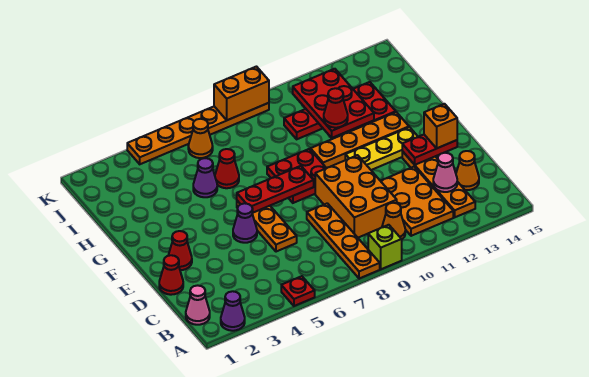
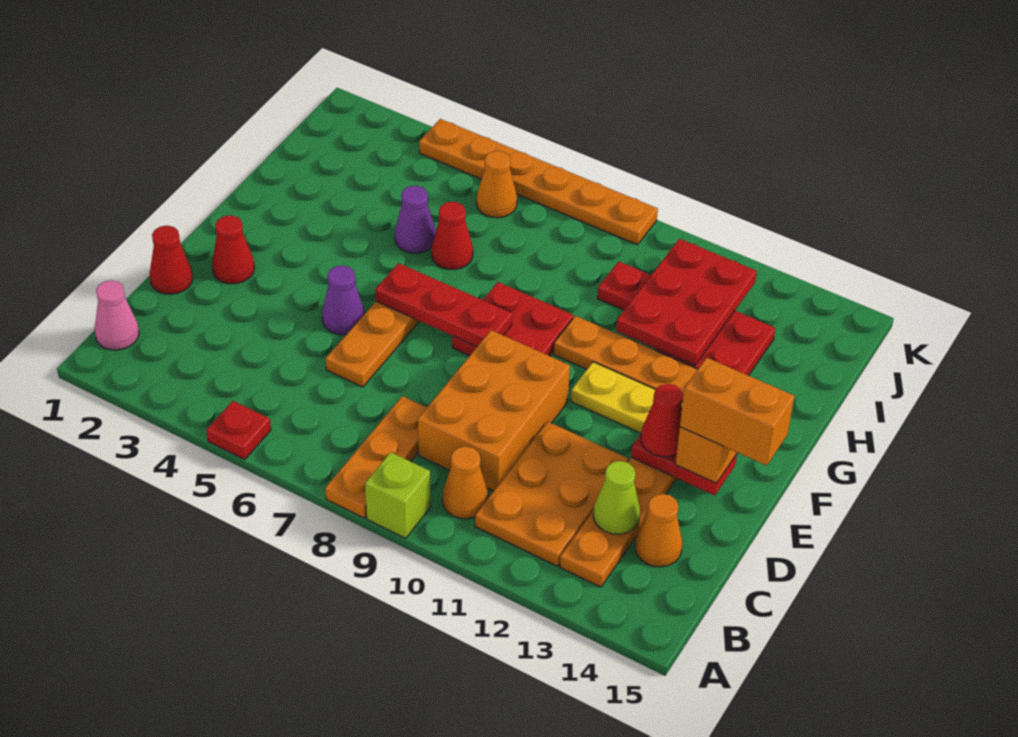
purple cone A2 level 1 -> none
orange plate A8:D8 level 1 -> orange plate A8:C8 level 1
pink cone C13 level 2 -> lime cone C13 level 2
red cone H11 level 3 -> red cone E13 level 3
orange brick K8:K9 level 2 -> orange brick E14:E15 level 4

